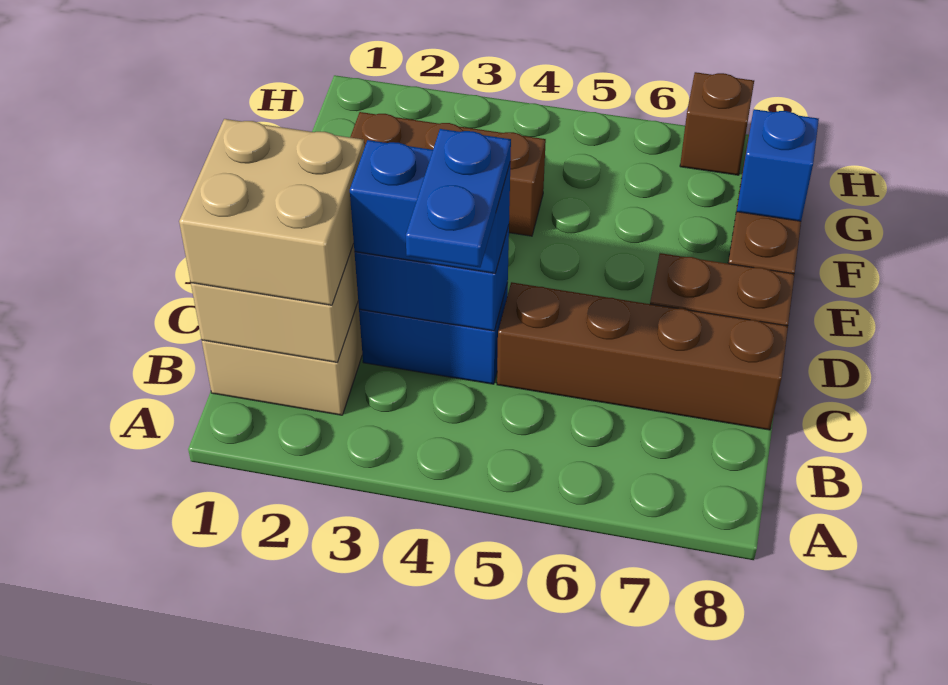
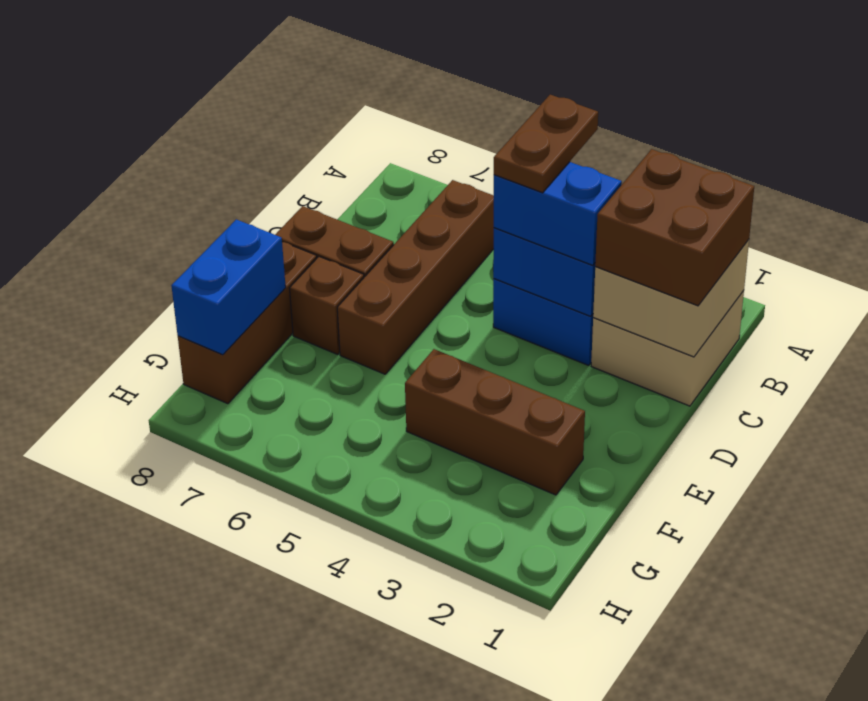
tan brick B1:C2 level 3 -> brown brick B1:C2 level 3
blue plate B4:C4 level 4 -> brown plate B4:C4 level 4
brown brick C5:C8 level 1 -> brown brick B6:E6 level 1
blue brick F8 level 2 -> blue brick F8:G8 level 2
brown brick H7 level 1 -> brown brick E7 level 1

